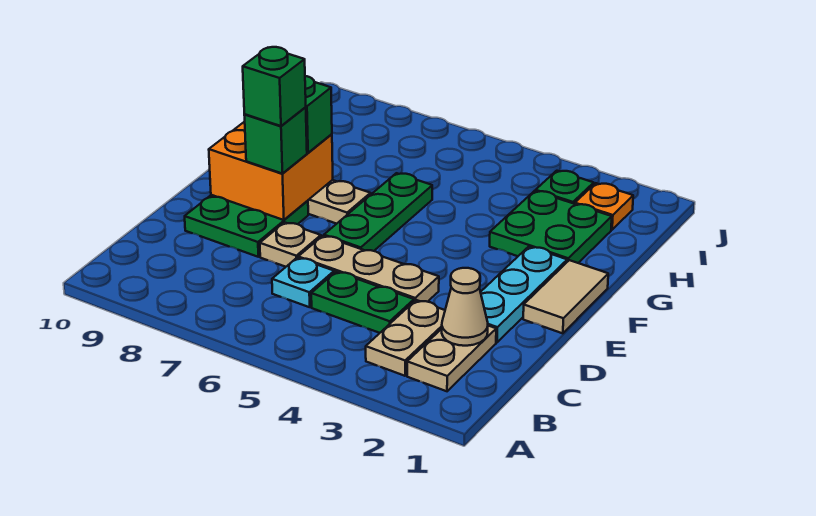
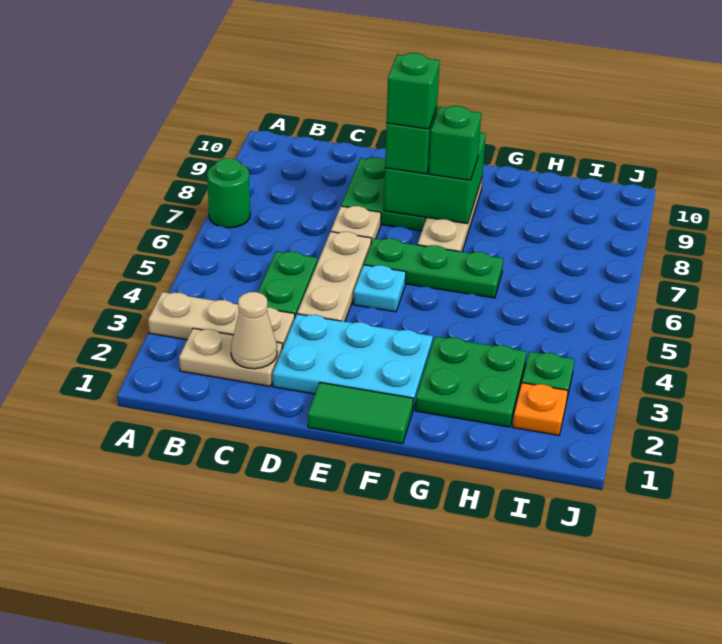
none -> green round brick A7 level 1
tan plate B3:C3 level 1 -> tan plate A3:C3 level 1
cyan plate C6 level 1 -> cyan plate E5 level 1
cyan plate D2:F2 level 1 -> cyan plate D2:F3 level 1
tan tile E1:F1 level 1 -> green tile E1:F1 level 1
orange brick E8:F9 level 2 -> green brick E8:F9 level 2

